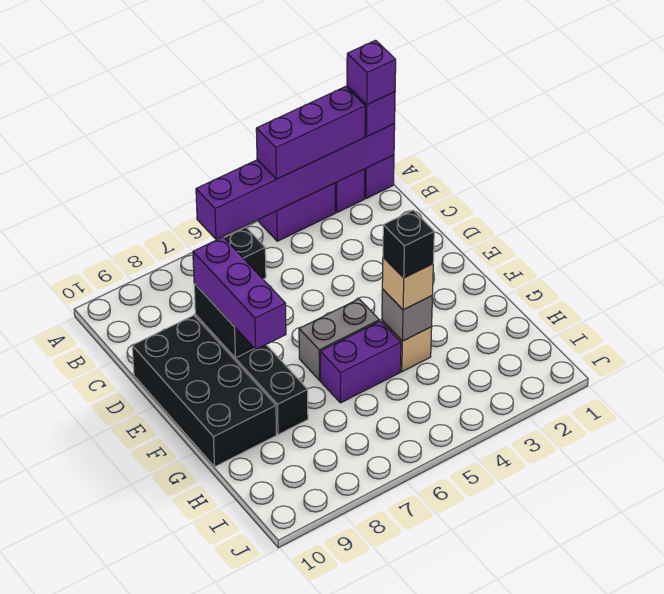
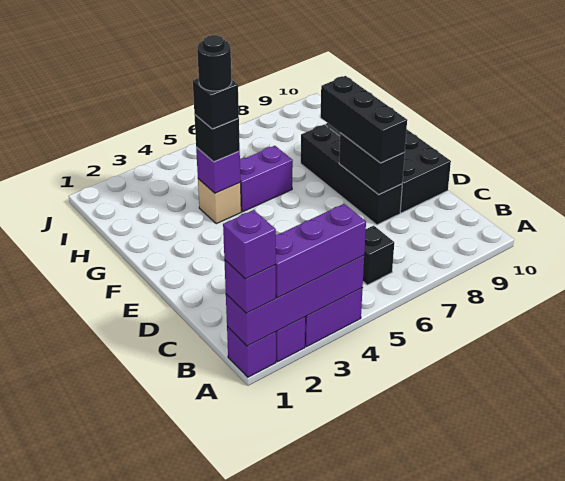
purple brick A1:A6 level 2 -> purple brick A1:A4 level 2
purple brick D8:F8 level 3 -> black brick D8:F8 level 3
grey brick F5:F6 level 1 -> none
grey brick G4 level 2 -> purple brick G4 level 2
tan brick G4 level 3 -> black brick G4 level 3
none -> black round brick G4 level 5

